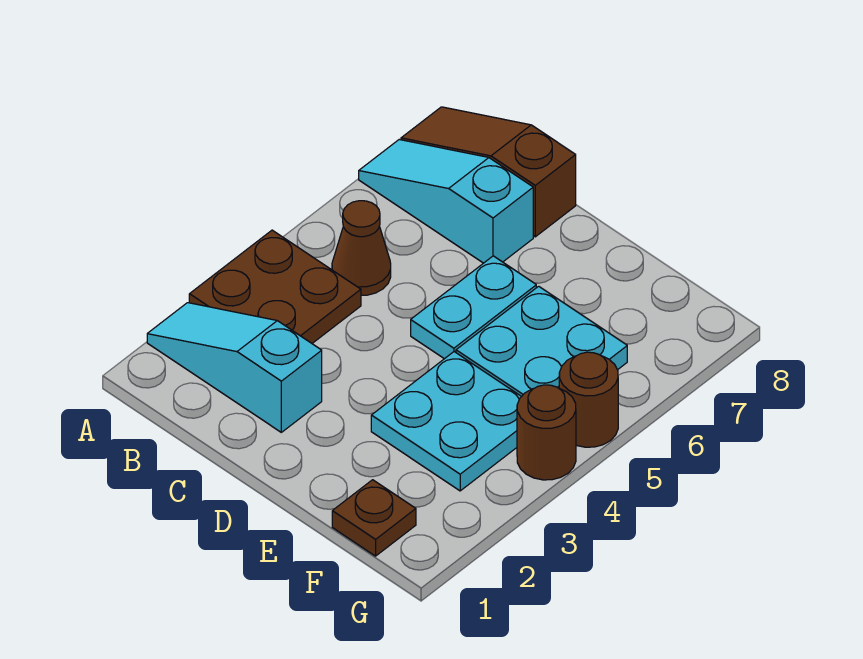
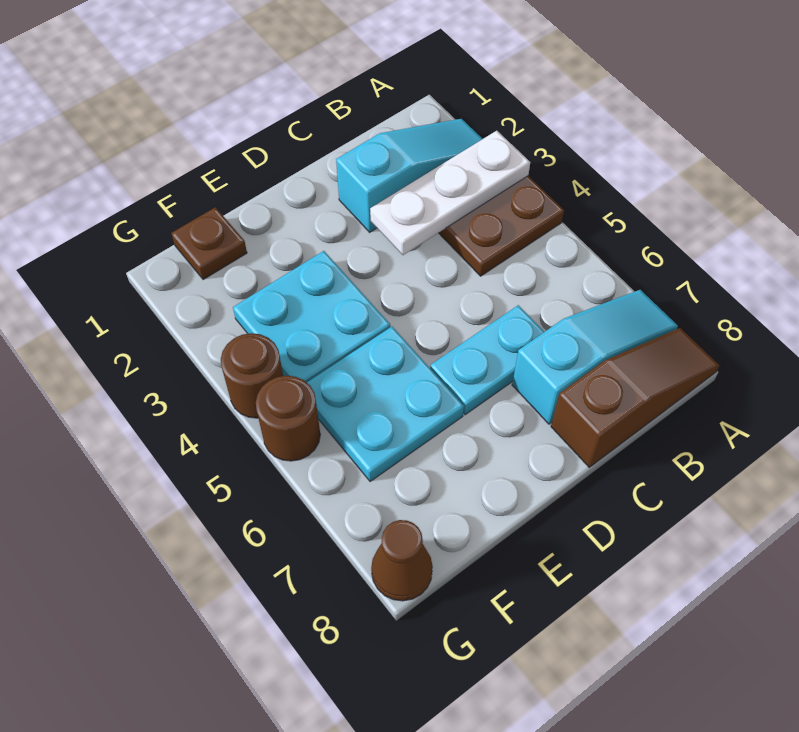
none -> white plate A3:C3 level 2
brown cone B5 level 1 -> brown cone G8 level 1
cyan plate D5:D6 level 1 -> cyan plate C6:D6 level 1

